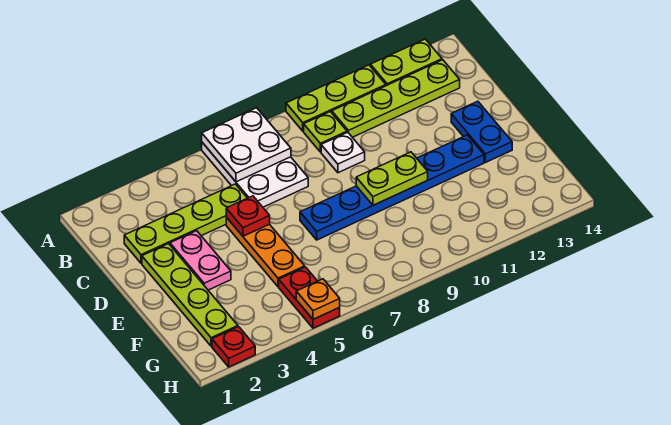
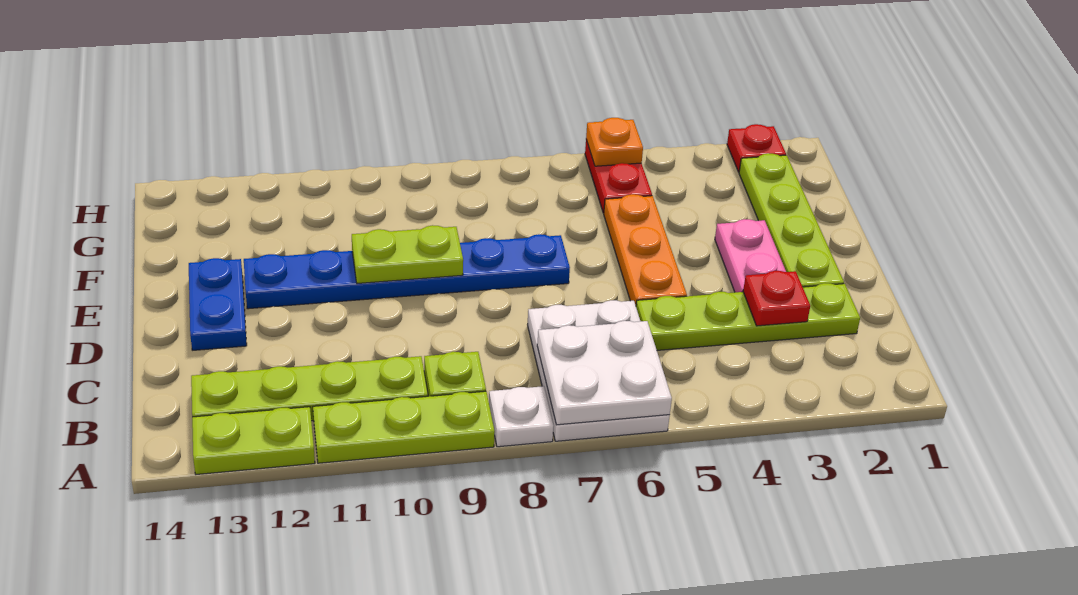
white plate C9 level 1 -> white plate A8 level 1
red plate D5 level 2 -> red plate C3 level 2

